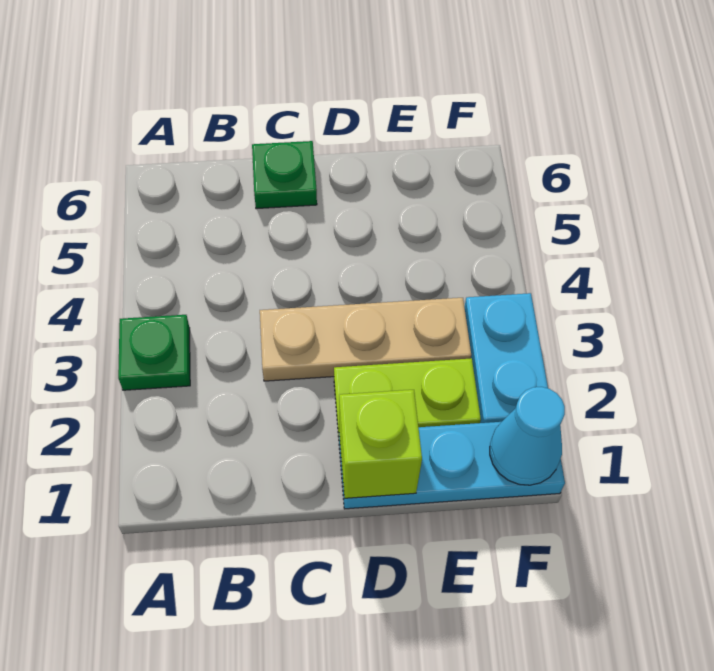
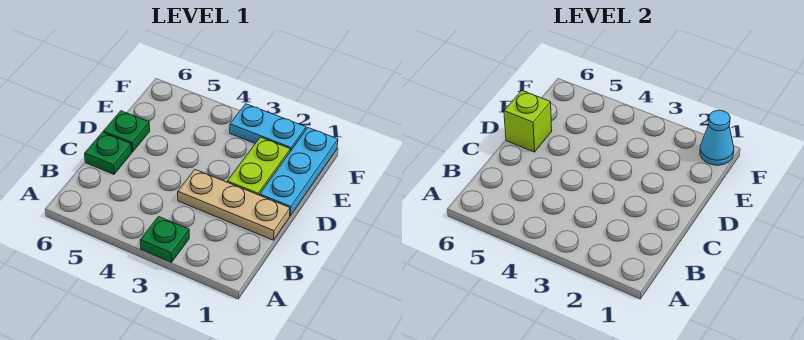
tan plate C3:E3 level 1 -> tan plate C1:C3 level 1
lime brick D1 level 2 -> lime brick D6 level 2
none -> green plate D6 level 1

